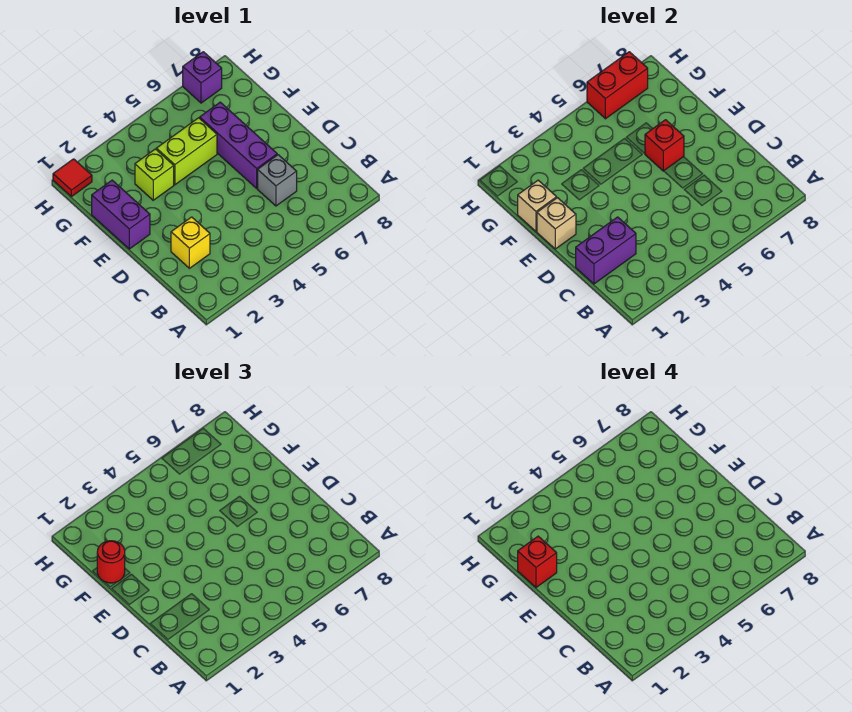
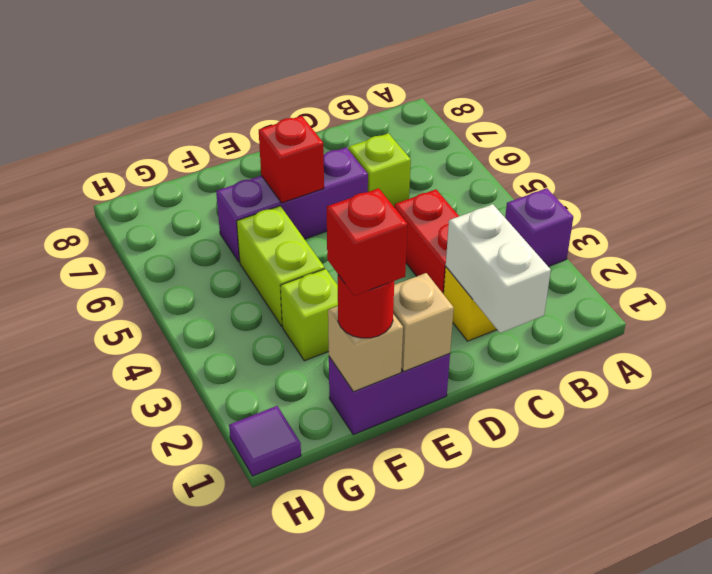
purple brick C1:C2 level 2 -> white brick C1:C2 level 2
grey brick C6 level 1 -> lime brick C6 level 1
red tile H1 level 1 -> purple tile H1 level 1
red brick H6:H7 level 2 -> red brick C3:C4 level 1
purple brick H7 level 1 -> purple brick A3 level 1

